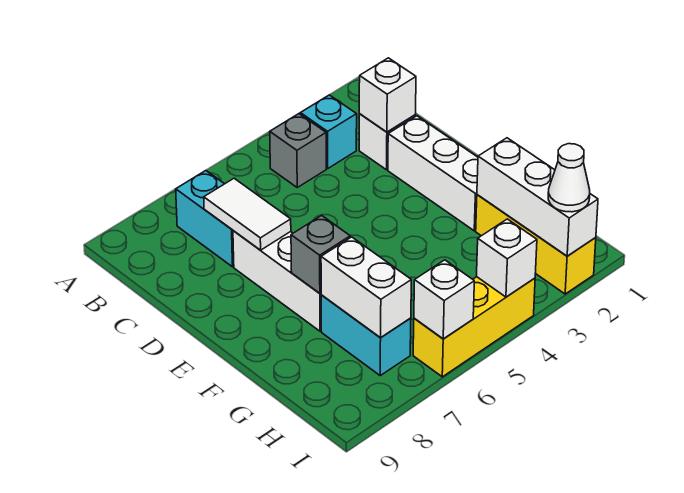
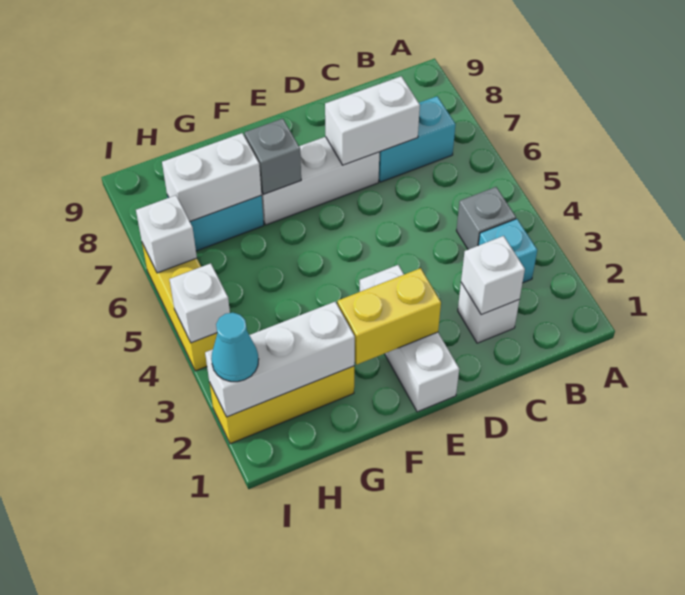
white tile C7:D7 level 2 -> white brick C7:D7 level 2
white brick D2:F2 level 1 -> white brick E1:E3 level 1
none -> yellow brick E2:F2 level 2
white cone I2 level 3 -> cyan cone I2 level 3

